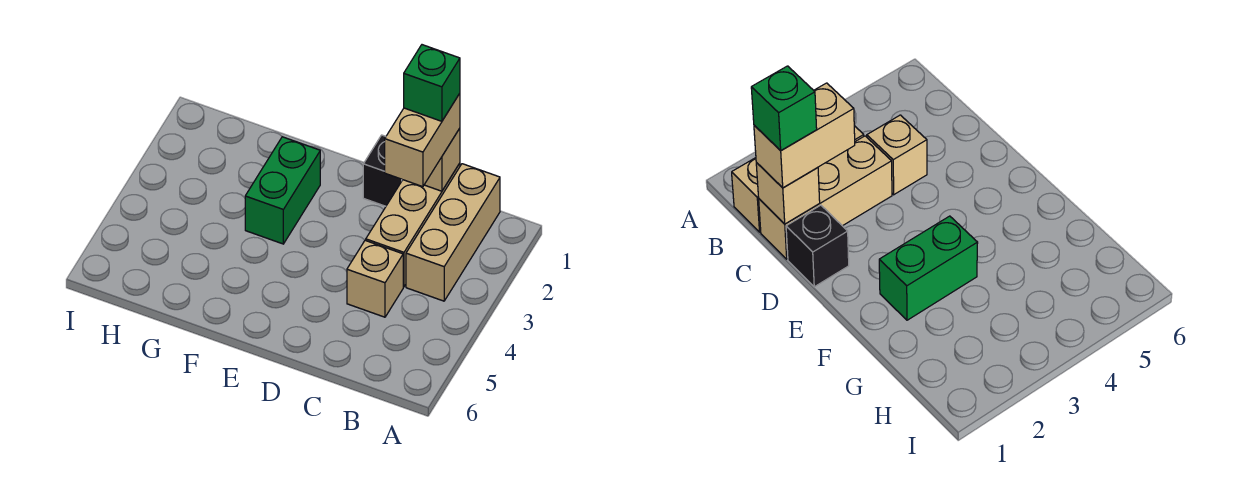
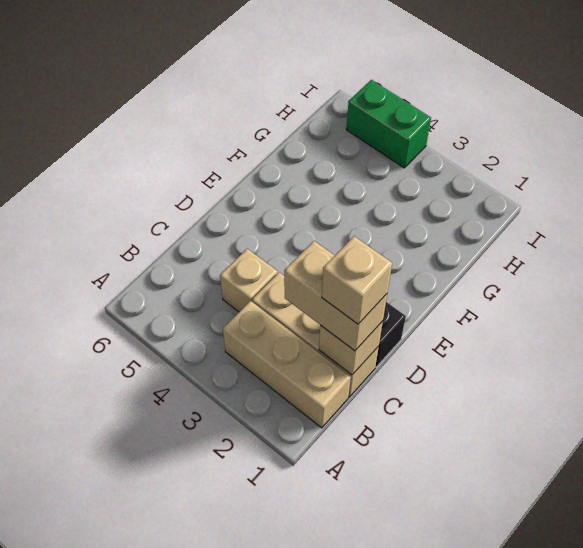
green brick C1 level 4 -> tan brick C1 level 4
green brick F2:F3 level 1 -> green brick I4:I5 level 1

